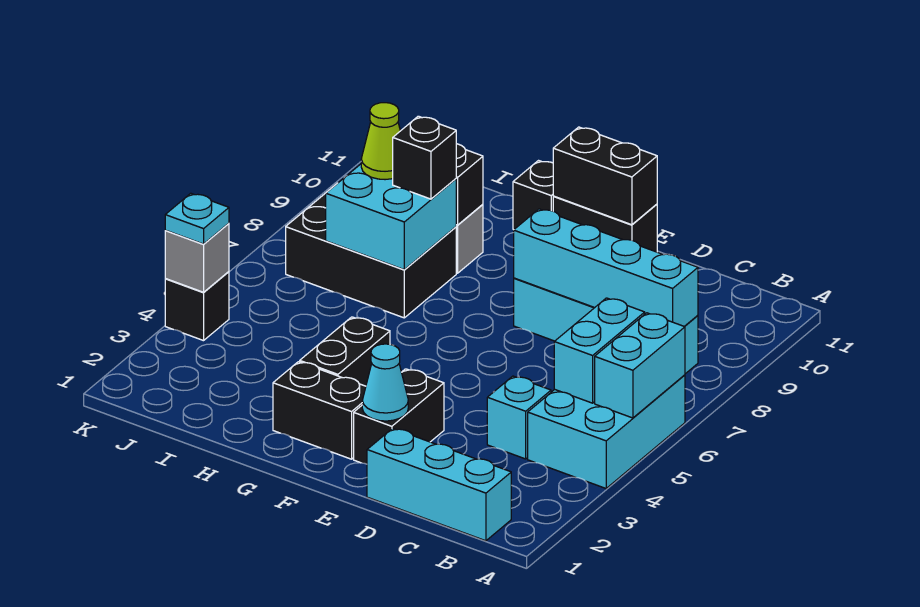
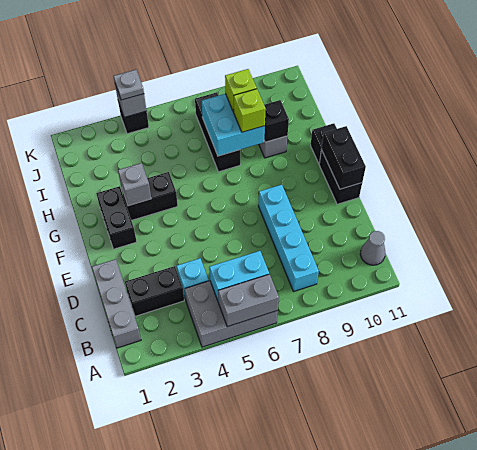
cyan brick A4:B6 level 1 -> grey brick A4:B6 level 1
cyan brick A5:A6 level 2 -> grey brick A5:A6 level 2
cyan brick B1:D1 level 1 -> grey brick B1:D1 level 1
cyan brick B8:E8 level 2 -> none
none -> grey cone B11 level 1
black brick E2:E3 level 1 -> black brick C2:C3 level 1
cyan cone E2 level 2 -> none
none -> grey brick G3 level 2
black brick H7:J8 level 1 -> black brick H7:J7 level 1
black brick H8 level 3 -> lime brick H8 level 3
lime cone I8 level 3 -> lime brick I8 level 3
cyan plate K4 level 3 -> grey plate K4 level 3

